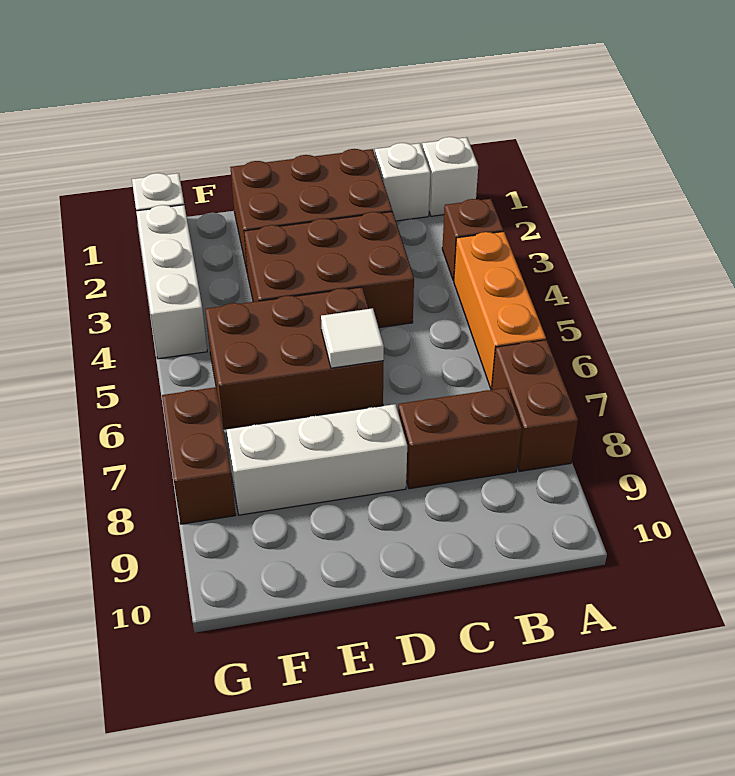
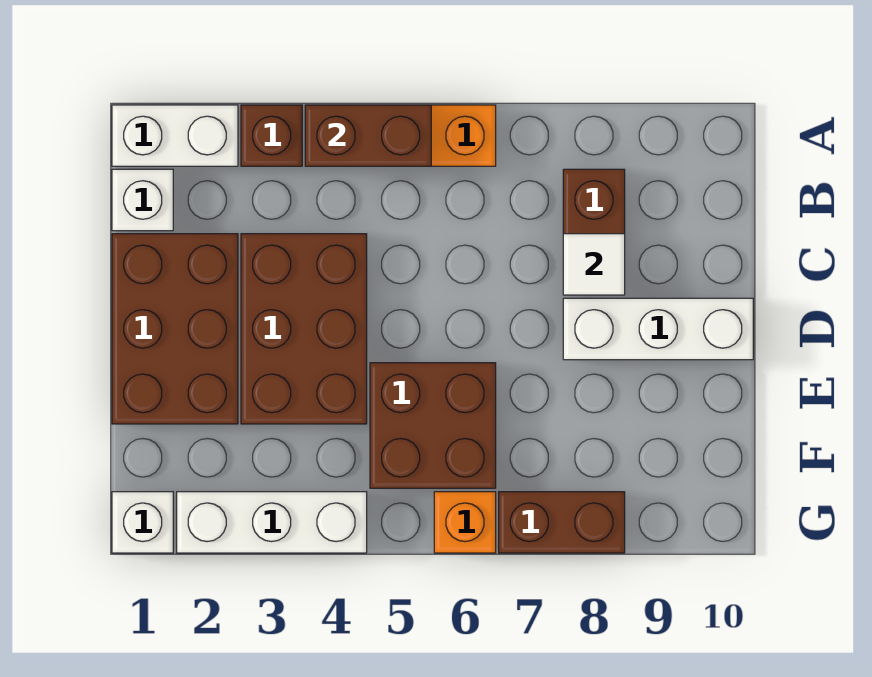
white brick A1 level 1 -> white brick A1:A2 level 1
brown brick A7:A8 level 1 -> brown brick A4:A5 level 2
brown brick D5:F6 level 1 -> brown brick E5:F6 level 1
white tile D6 level 2 -> white tile C8 level 2
white brick D8:F8 level 1 -> white brick D8:D10 level 1
none -> orange brick G6 level 1

